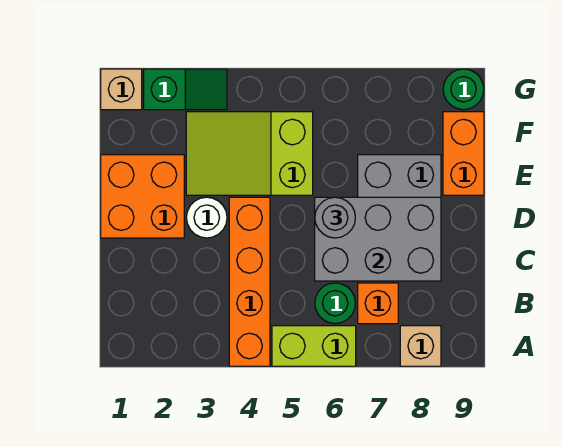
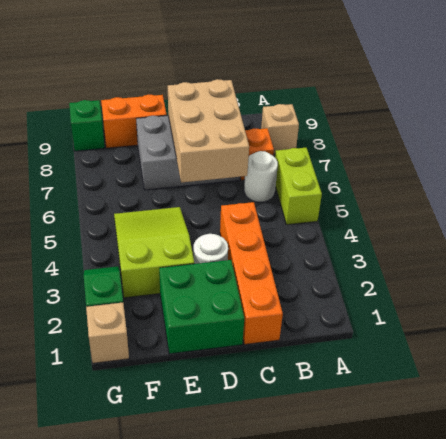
orange brick A4:D4 level 1 -> orange brick C1:C4 level 1
green round brick B6 level 1 -> white round brick B6 level 1
grey brick C6:D8 level 2 -> tan brick C6:D8 level 2
orange brick D1:E2 level 1 -> green brick D1:E2 level 1
grey round brick D6 level 3 -> none
lime slope E3:F5 level 1 top 5 -> lime slope E3:F5 level 1 top 3
green round brick G9 level 1 -> green brick G9 level 1

